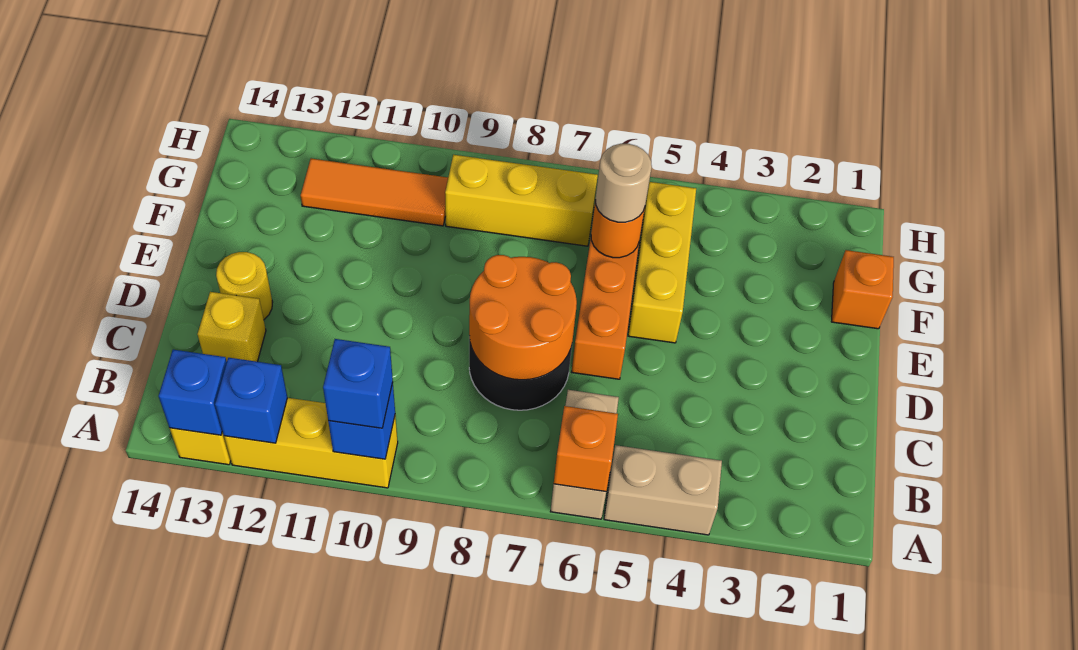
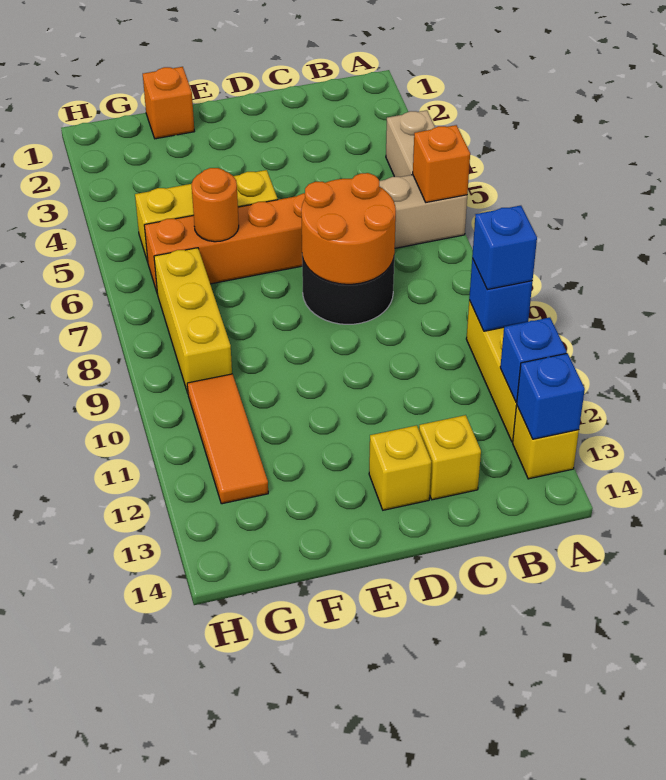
yellow round brick D13 level 1 -> yellow brick D13 level 1
tan round brick F6 level 3 -> none

